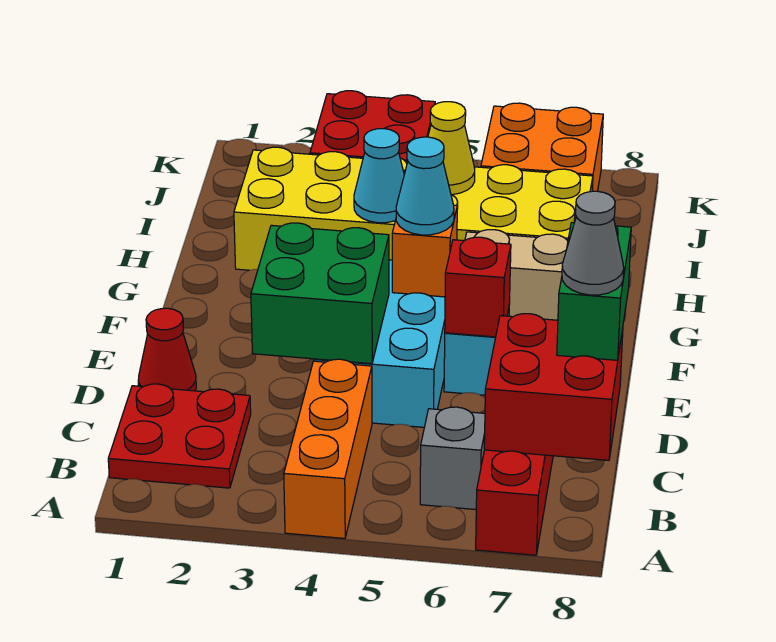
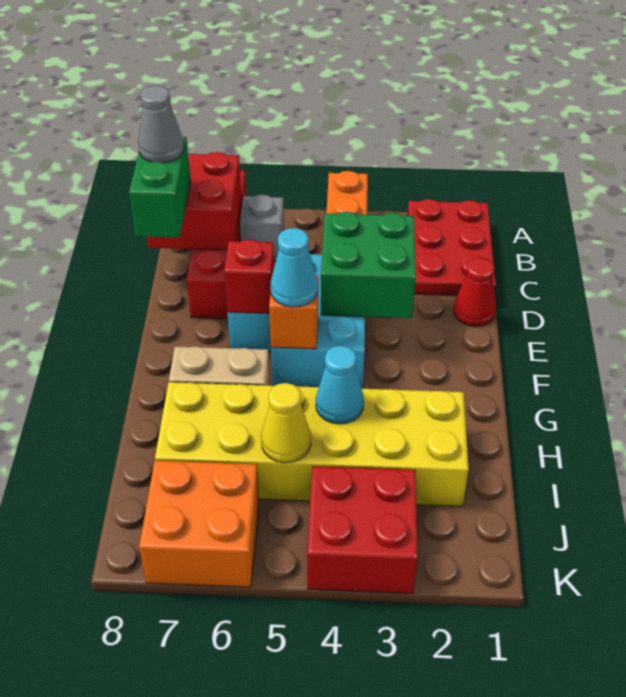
red plate B1:C2 level 1 -> red plate A1:C2 level 1

